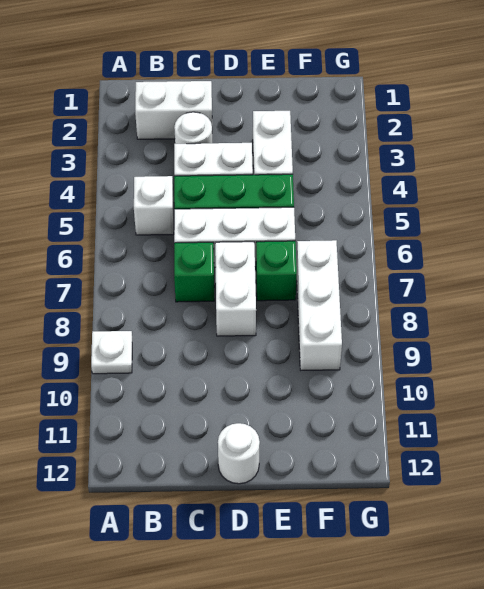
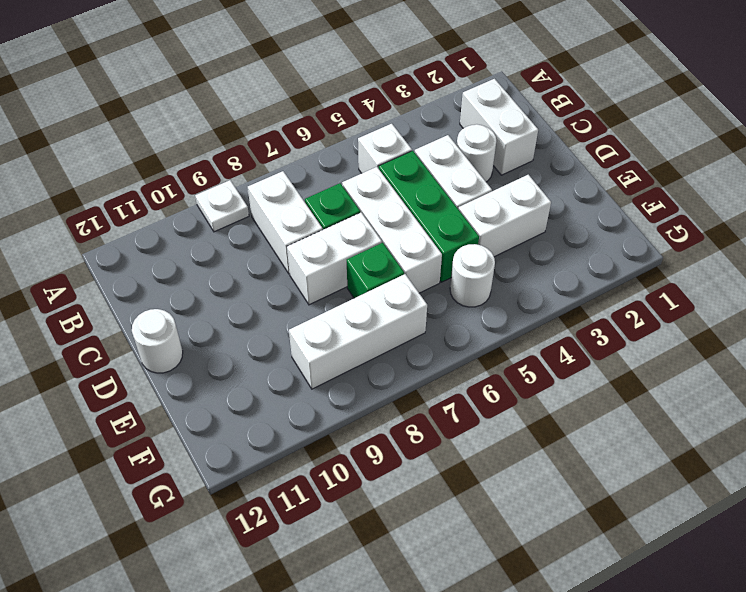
none -> white brick B8:C8 level 1
none -> white round brick F5 level 1

